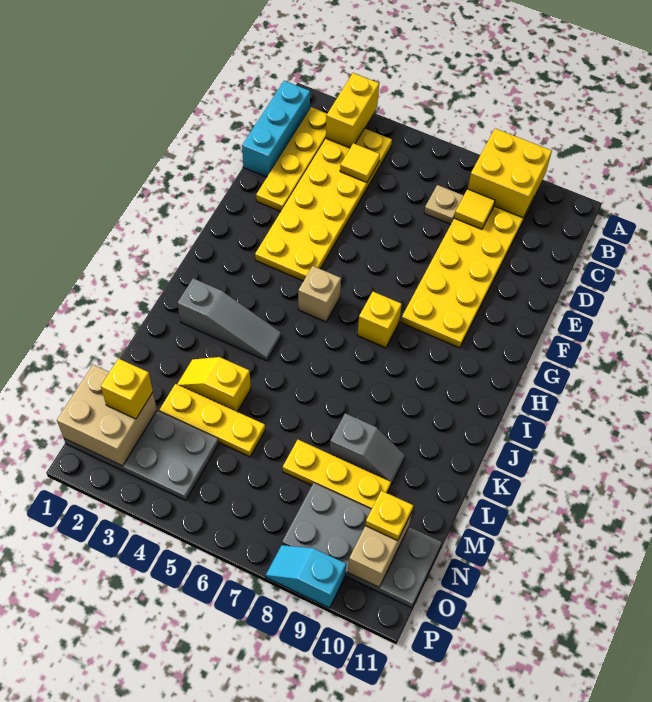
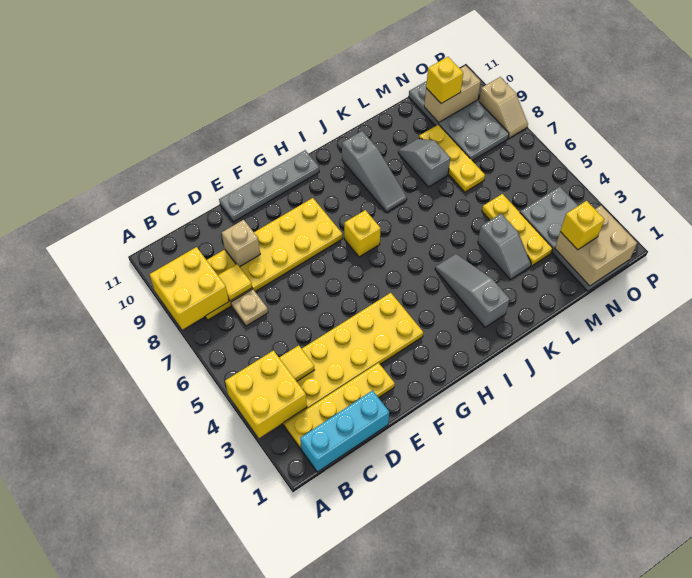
yellow brick A3:B3 level 2 -> yellow brick A3:B4 level 2
none -> grey plate E11:H11 level 1
tan brick H5 level 1 -> tan brick D9 level 2
none -> grey slope J8:J10 level 1 top 10
yellow slope L3:L4 level 1 top 4 -> grey slope L3:L4 level 1 top 4
yellow plate N10 level 3 -> yellow brick N10 level 3
cyan slope P8:P9 level 1 top 9 -> tan slope P8:P9 level 1 top 9

